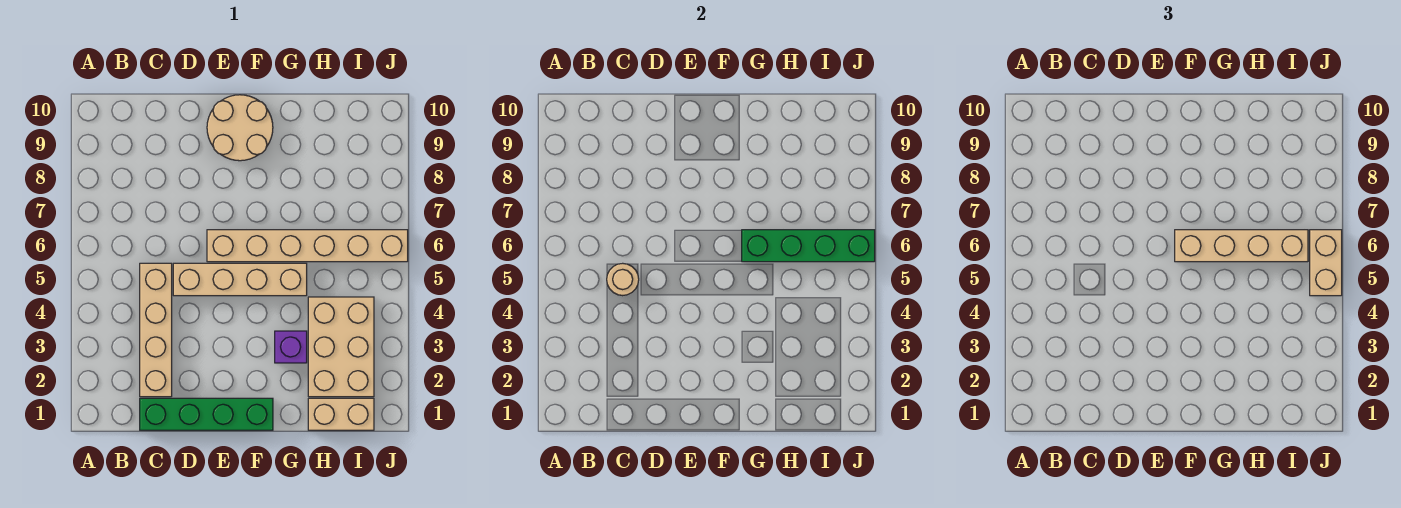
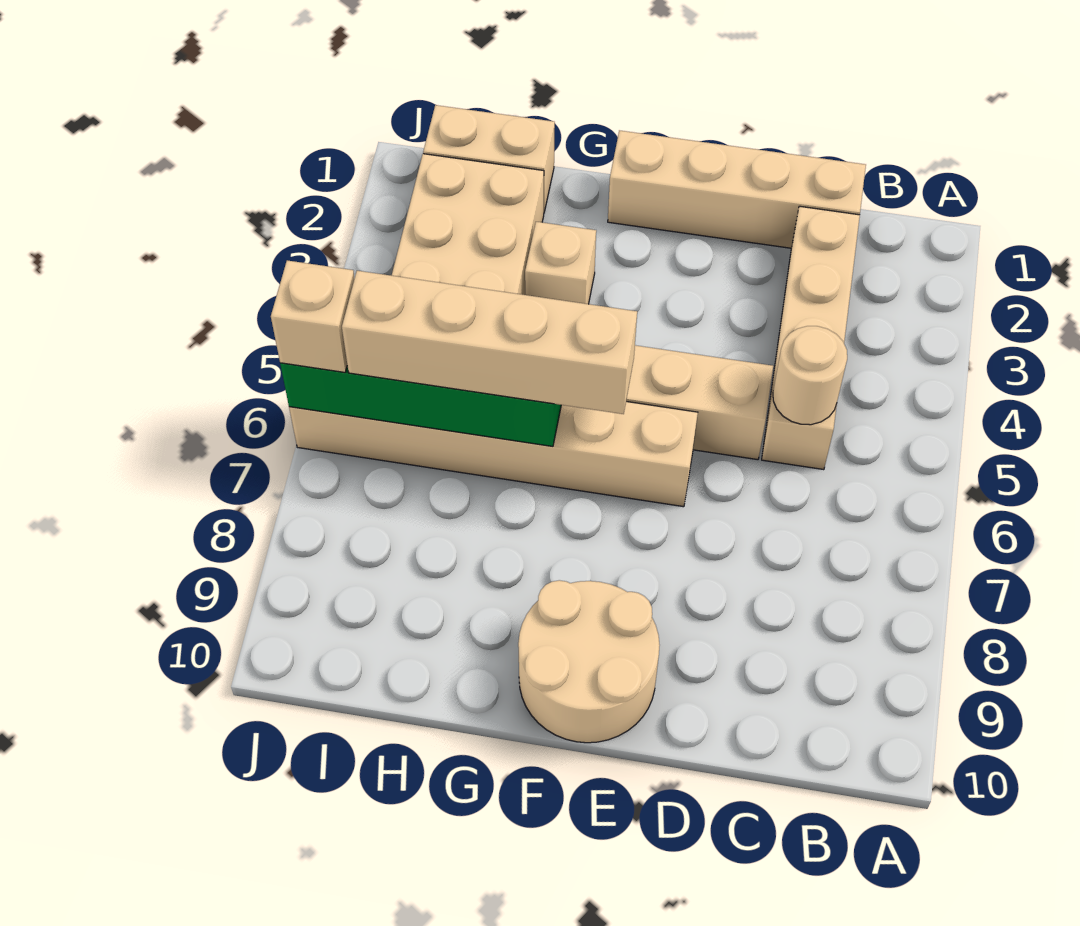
green brick C1:F1 level 1 -> tan brick C1:F1 level 1
purple brick G3 level 1 -> tan brick G3 level 1
tan brick J5:J6 level 3 -> tan brick J6 level 3

